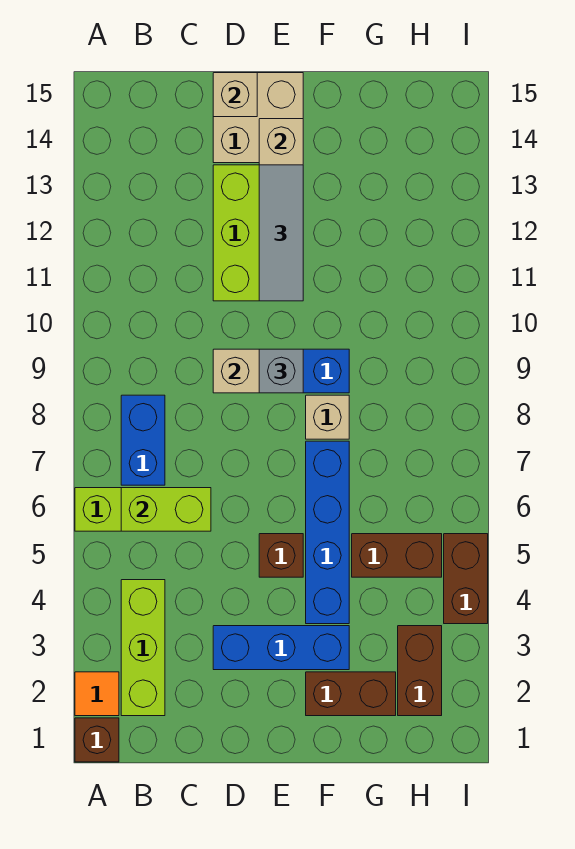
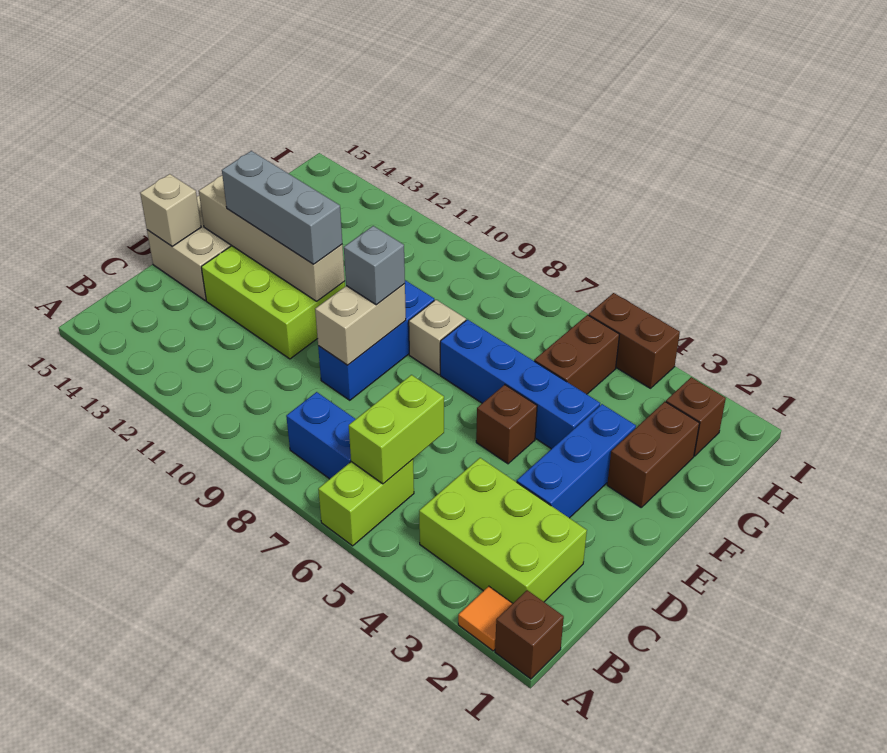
lime brick B2:B4 level 1 -> lime brick B2:C4 level 1
grey tile E11:E13 level 3 -> grey brick E11:E13 level 3
brown brick H2:H3 level 1 -> brown brick H2 level 1

